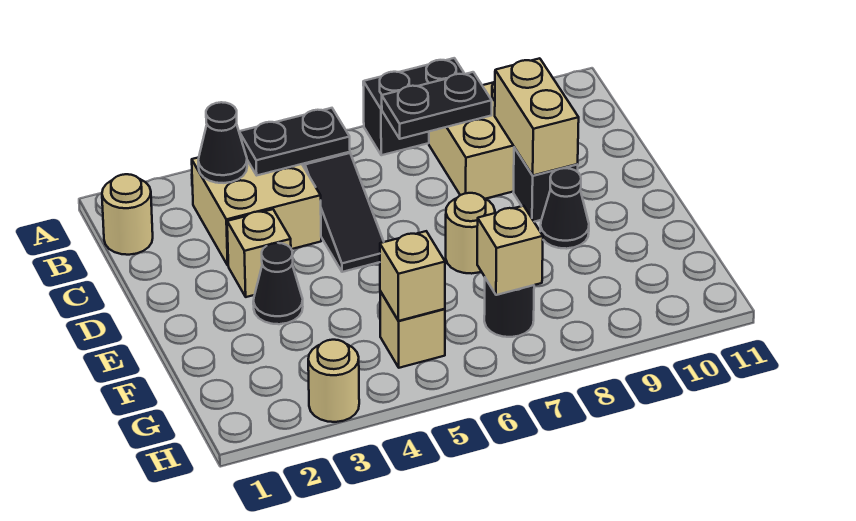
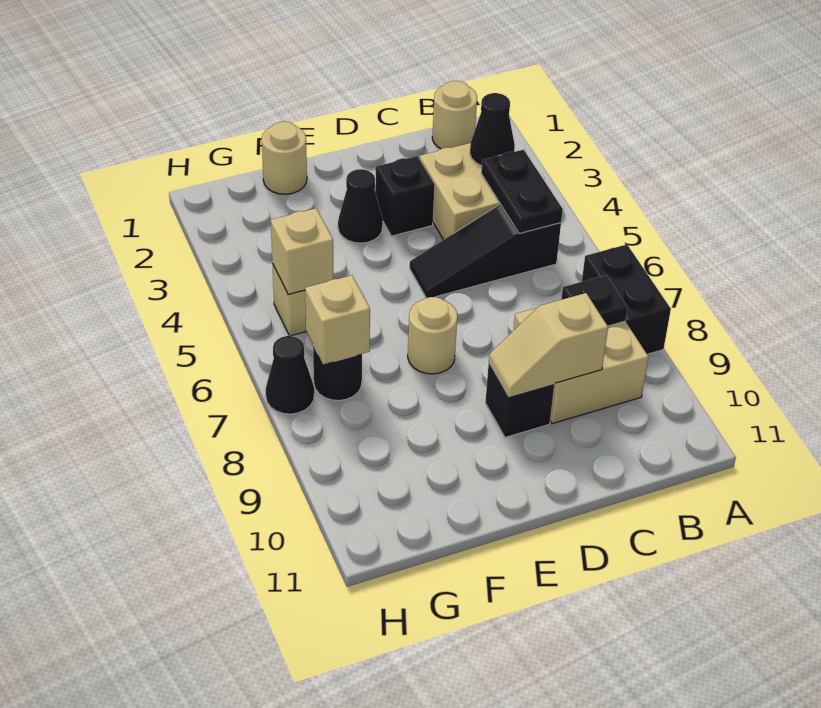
black plate B7:B8 level 2 -> black plate B8 level 2
tan brick C9:D9 level 2 -> tan slope C9:D9 level 2 top C
tan brick D3 level 1 -> black brick D3 level 1
black cone E9 level 1 -> black cone H7 level 1
tan round brick H3 level 1 -> tan round brick F1 level 1

